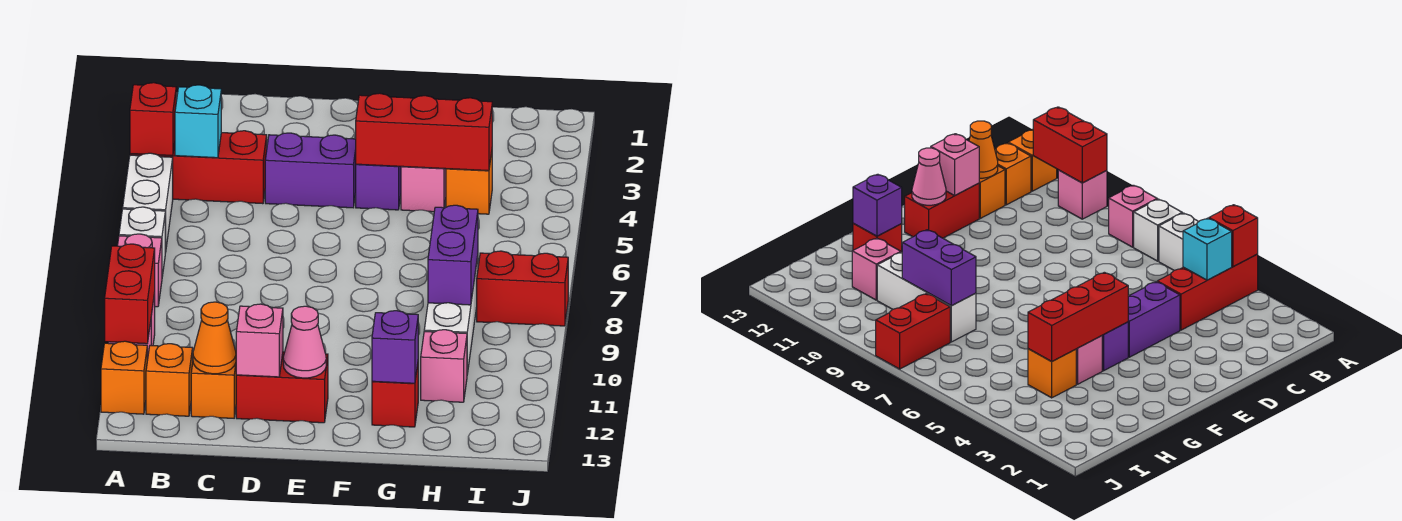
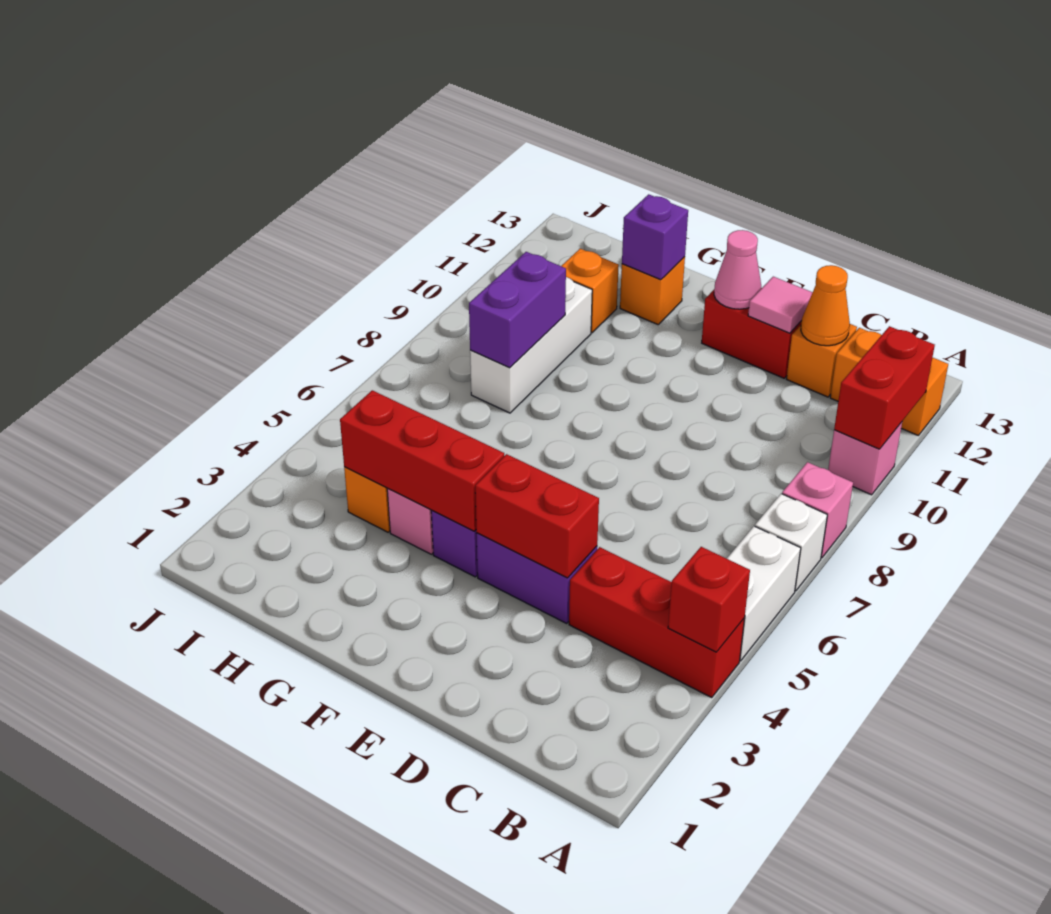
cyan brick B4 level 2 -> none
pink brick D12 level 2 -> pink tile D12 level 2
red brick G12 level 1 -> orange brick G12 level 1
pink brick H11 level 1 -> orange brick H11 level 1
red brick I8:J8 level 1 -> red brick D4:E4 level 2

